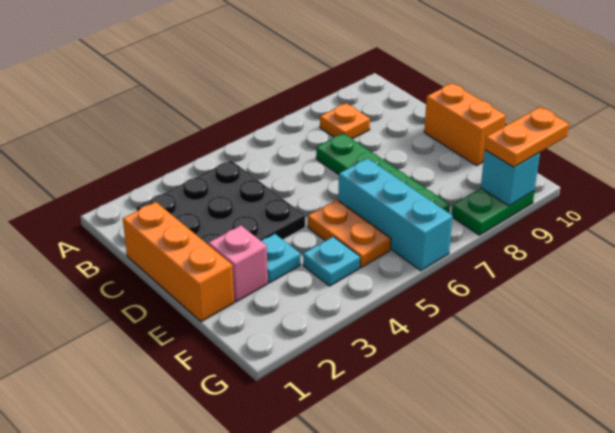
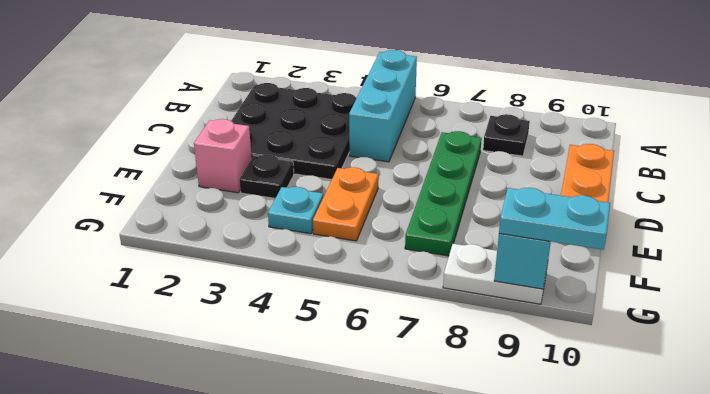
orange plate B8 level 1 -> black plate B8 level 1
orange brick C1:E1 level 1 -> none
cyan plate E3 level 1 -> black plate E3 level 1
cyan brick E6:G6 level 1 -> cyan brick A5:C5 level 1
green plate G8:G9 level 1 -> white plate G8:G9 level 1
orange plate G9:G10 level 3 -> cyan plate G9:G10 level 3

